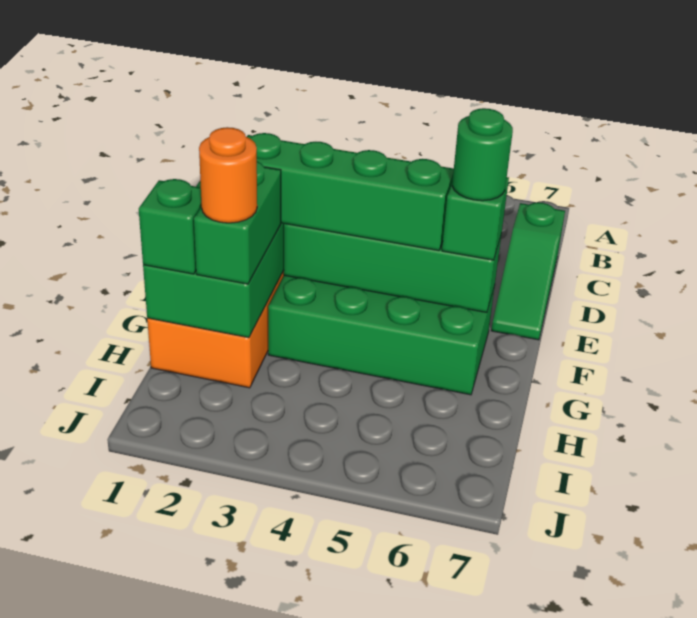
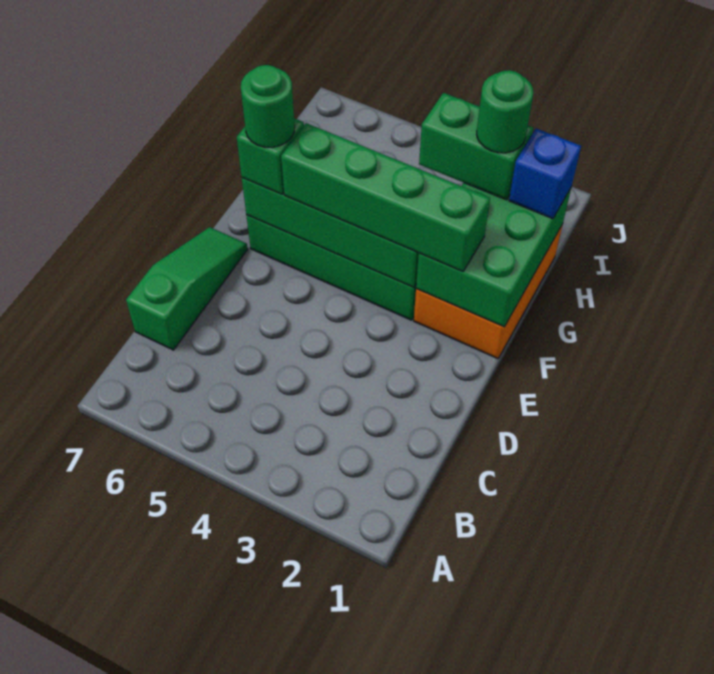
green brick G2:H2 level 3 -> green brick H2:H3 level 3
green brick H1 level 3 -> blue brick H1 level 3
orange round brick H2 level 4 -> green round brick H2 level 4

